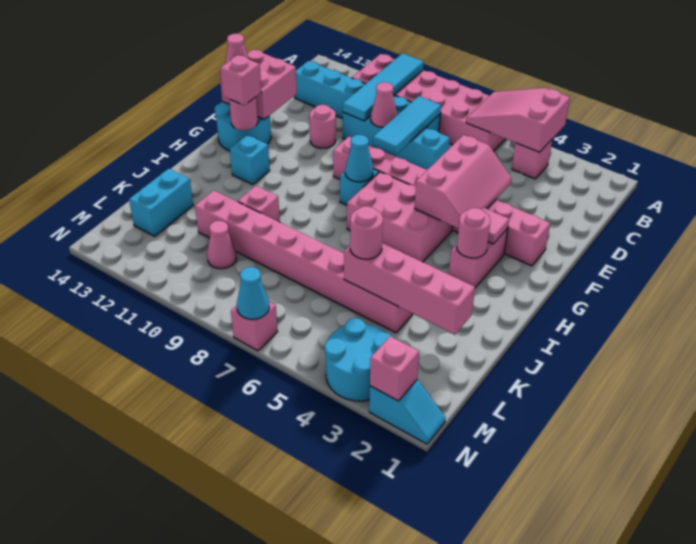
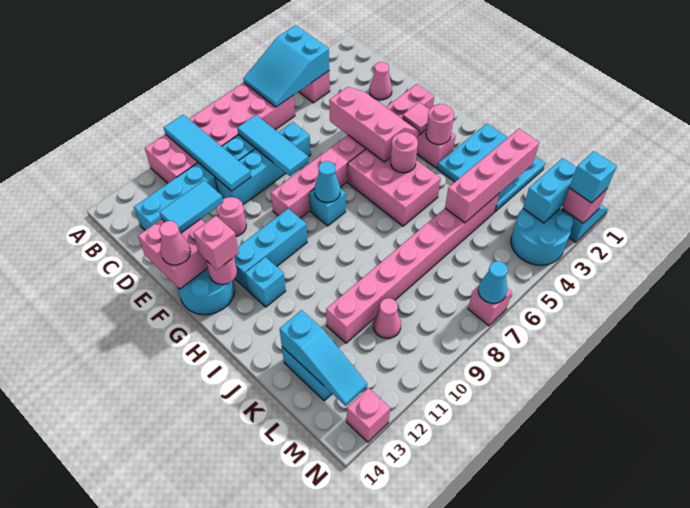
pink slope A4:B6 level 2 top 4 -> cyan slope A4:B6 level 2 top 4
pink cone D9 level 2 -> pink cone D2 level 1
none -> cyan tile E12:E13 level 3
pink brick G5:H7 level 1 -> pink brick G5:I6 level 1
none -> cyan brick G10:G12 level 1
none -> cyan plate I1:K3 level 1
pink brick J10 level 1 -> pink brick N13 level 1
pink round brick K5 level 3 -> pink round brick H5 level 2
none -> cyan slope K13:M13 level 2 top K
none -> cyan brick M2:M3 level 2
none -> cyan brick N2 level 3

